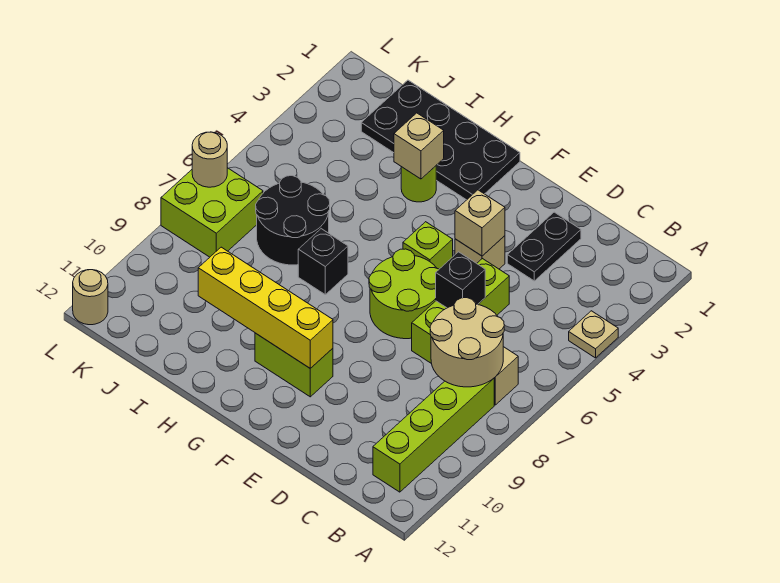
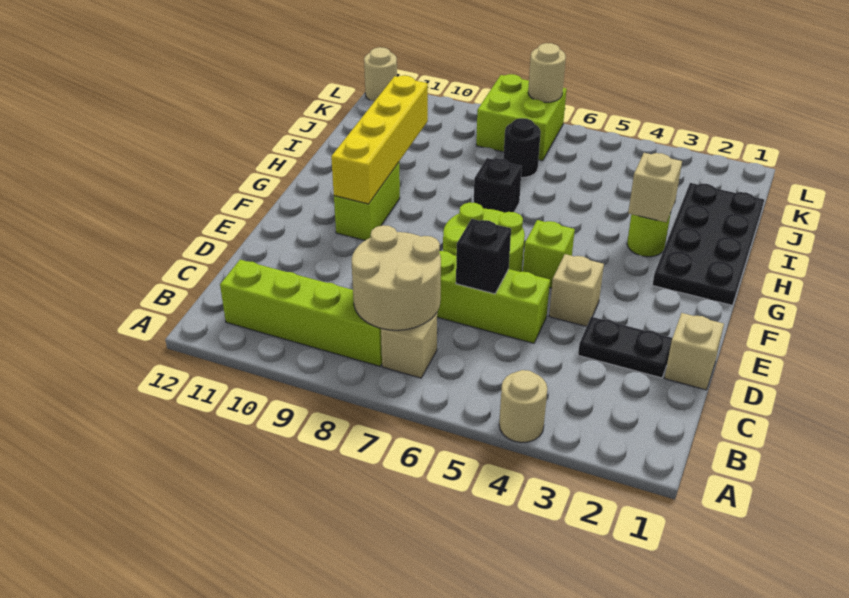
tan plate A4 level 1 -> tan round brick A4 level 1
tan brick E4 level 2 -> tan brick D1 level 1
black round brick I6:J7 level 1 -> black round brick J7 level 1

